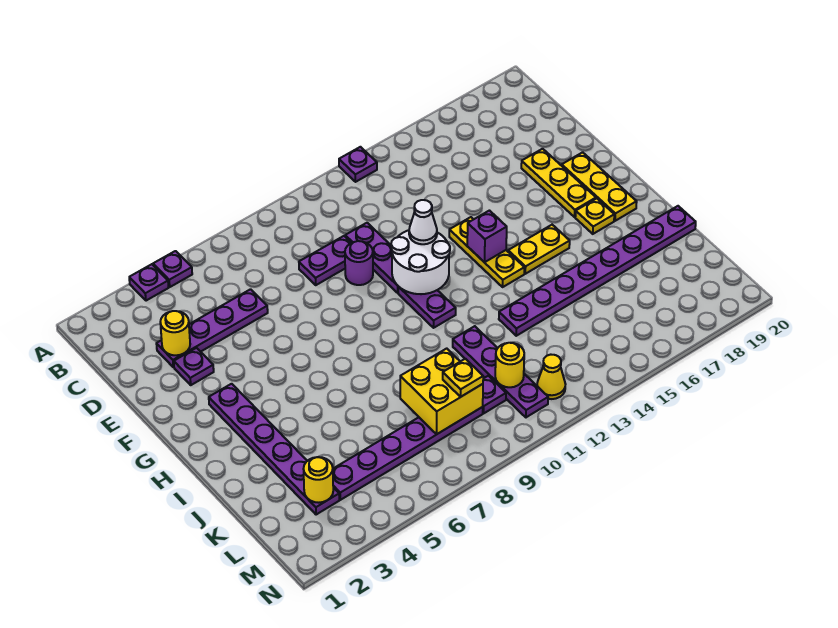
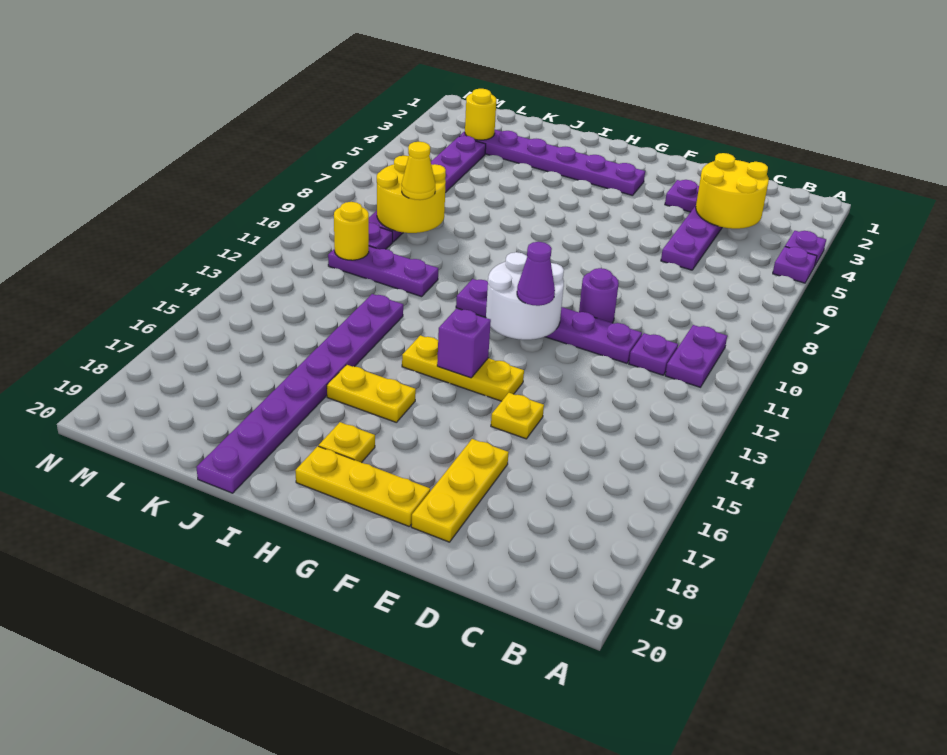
purple plate A13 level 1 -> purple plate C11 level 1
yellow round brick D3 level 2 -> yellow round brick C3:D4 level 2
purple plate D9:D10 level 1 -> purple plate B10:B11 level 1
yellow plate E18:G18 level 1 -> yellow plate E17:E19 level 1
white cone F12 level 3 -> purple cone F12 level 3
yellow plate H15:H16 level 1 -> yellow plate H16:I16 level 1
purple plate J11:M11 level 1 -> purple plate J11:L11 level 1
yellow brick K8:L9 level 2 -> yellow round brick K8:L9 level 2
yellow plate L9 level 3 -> yellow plate E15 level 1
yellow cone M12 level 1 -> yellow cone K9 level 3

